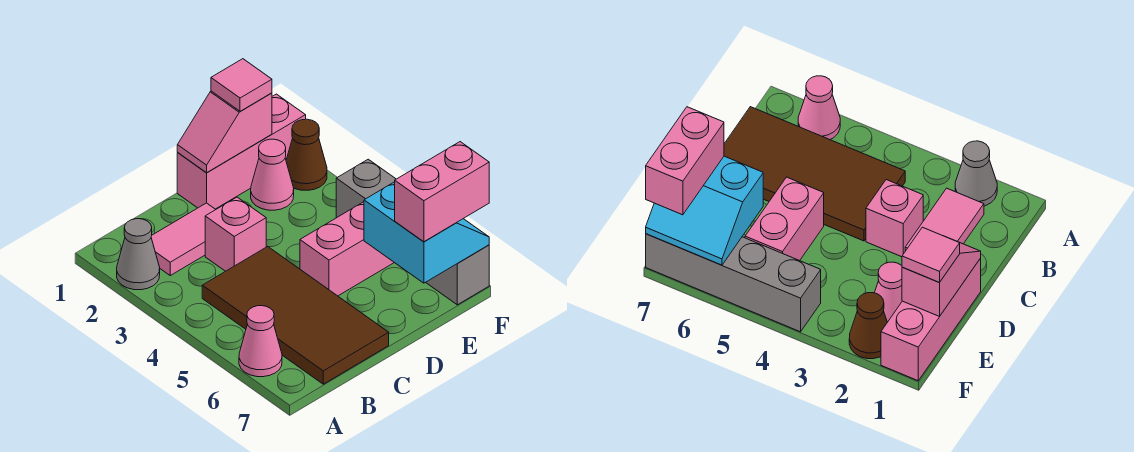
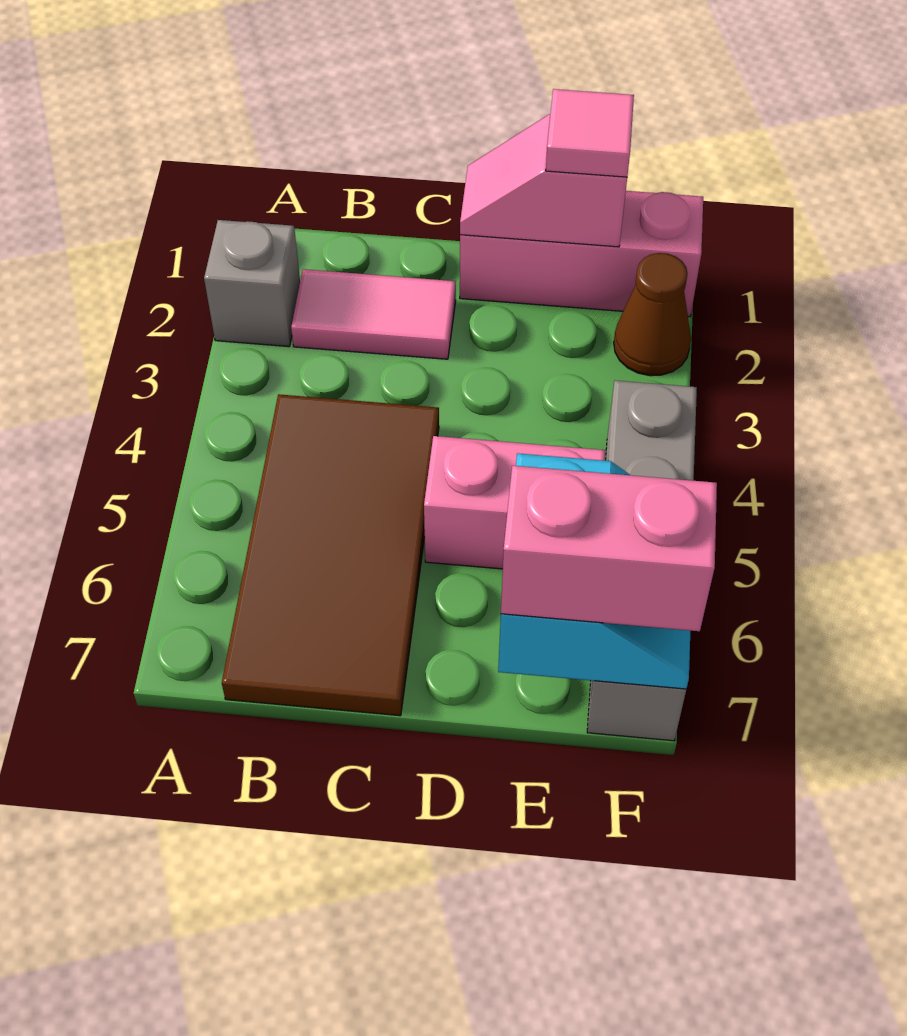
grey cone A2 level 1 -> grey brick A2 level 1
pink cone A6 level 1 -> none
pink brick C3 level 1 -> none
pink cone E2 level 1 -> none

